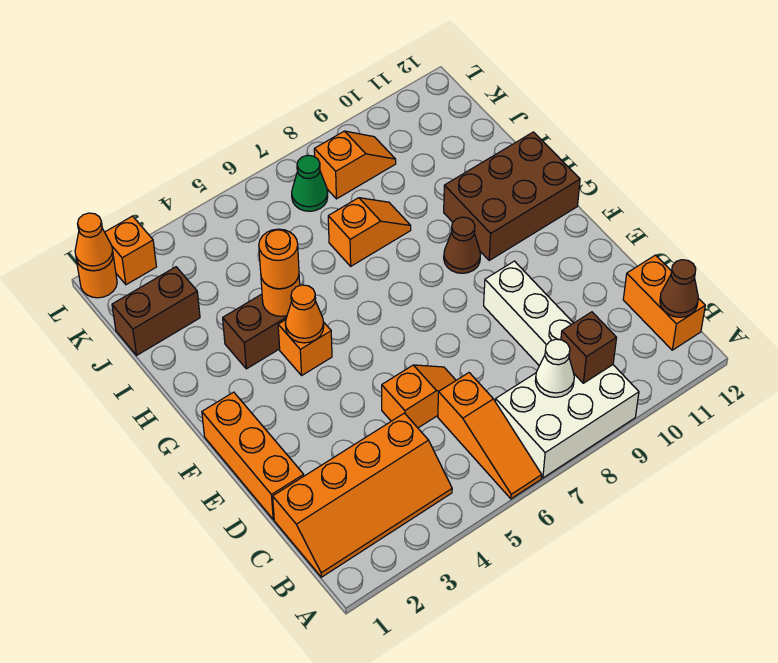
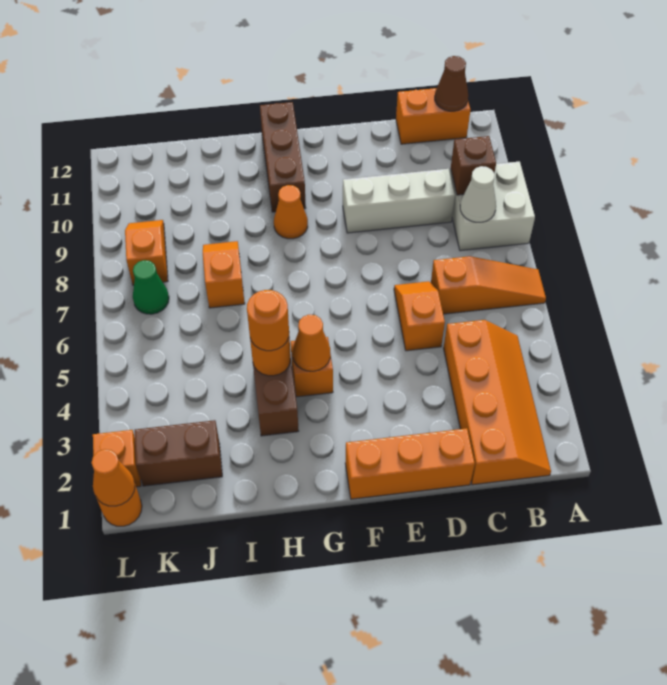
white brick A7:B9 level 1 -> white brick A8:B9 level 1
brown cone G9 level 1 -> orange cone G9 level 1
brown brick G10:H12 level 1 -> brown brick G10:G12 level 1
brown brick J1:J2 level 1 -> brown brick J2:K2 level 1

